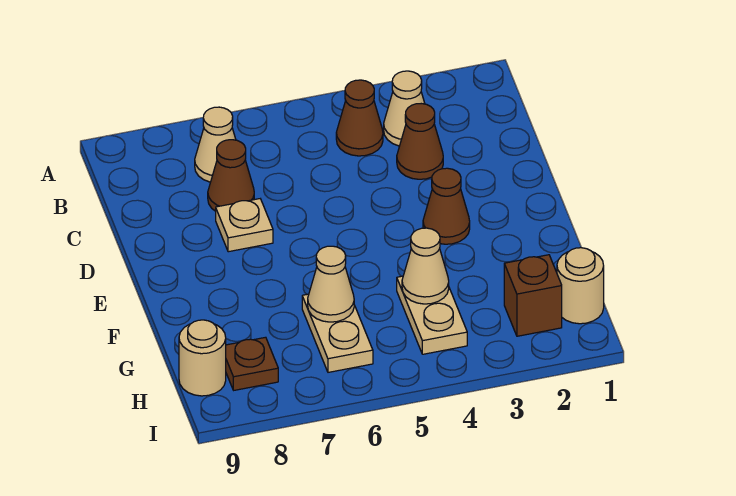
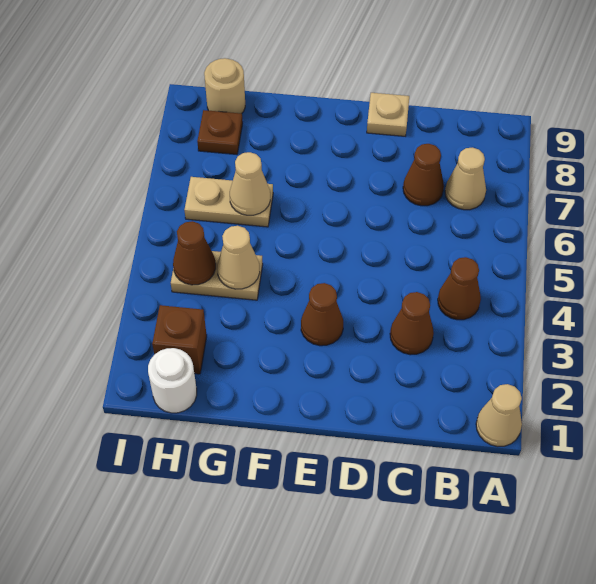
tan cone B3 level 1 -> tan cone A1 level 1
tan plate D7 level 1 -> tan plate D9 level 1
tan round brick H1 level 1 -> white round brick H1 level 1
none -> brown cone H4 level 2

